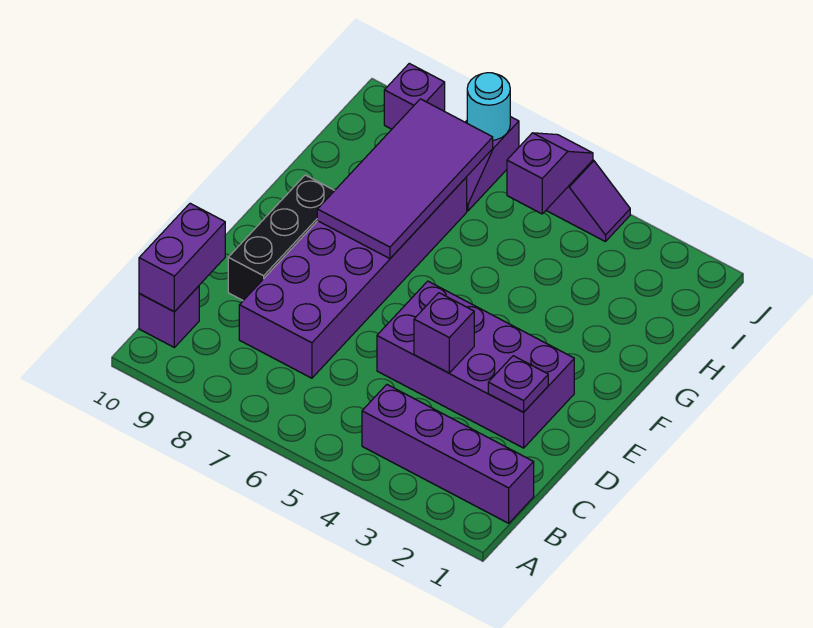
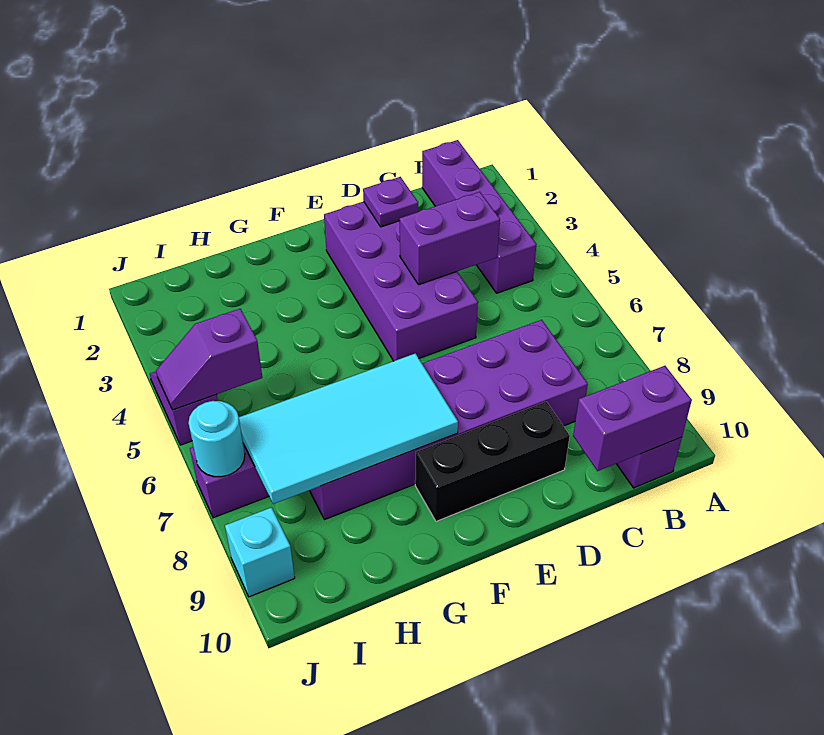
purple brick D4 level 2 -> purple brick C4:D4 level 2
purple tile F7:I8 level 2 -> cyan tile F7:I8 level 2
purple brick J9 level 1 -> cyan brick J9 level 1

